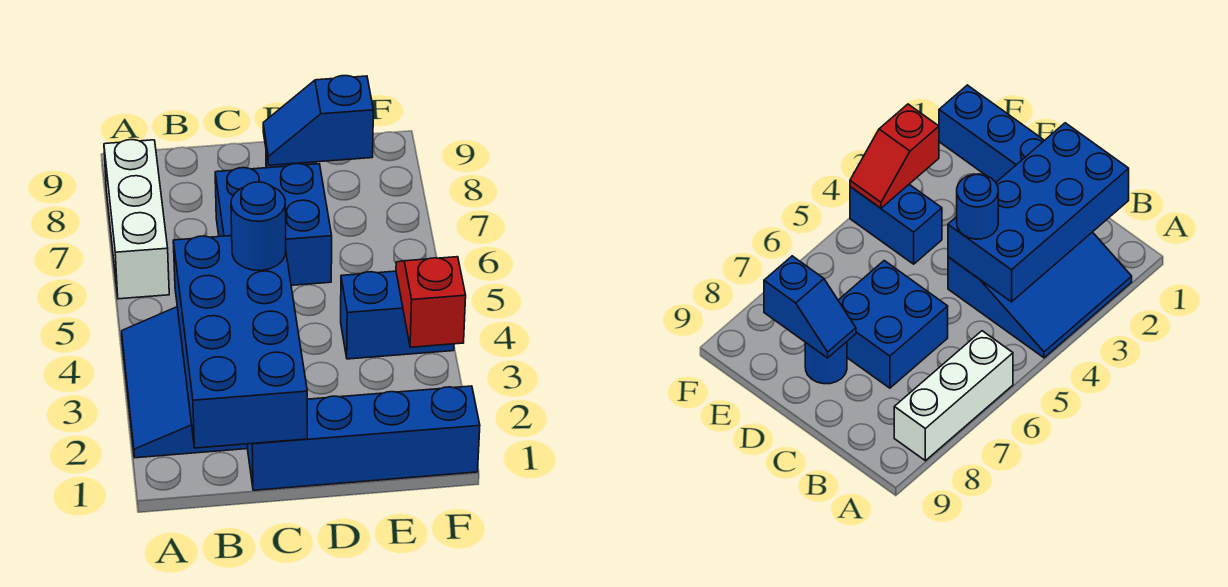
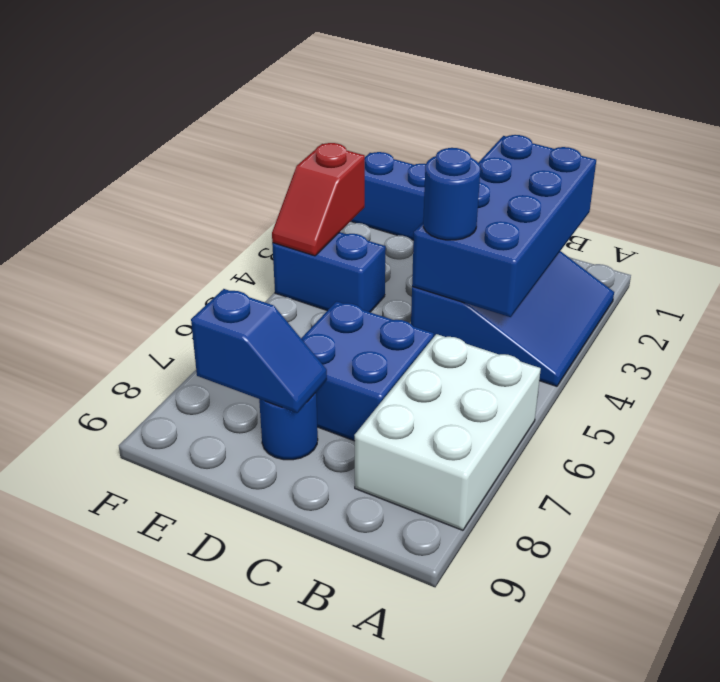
white brick A6:A8 level 1 -> white brick A6:B8 level 1

